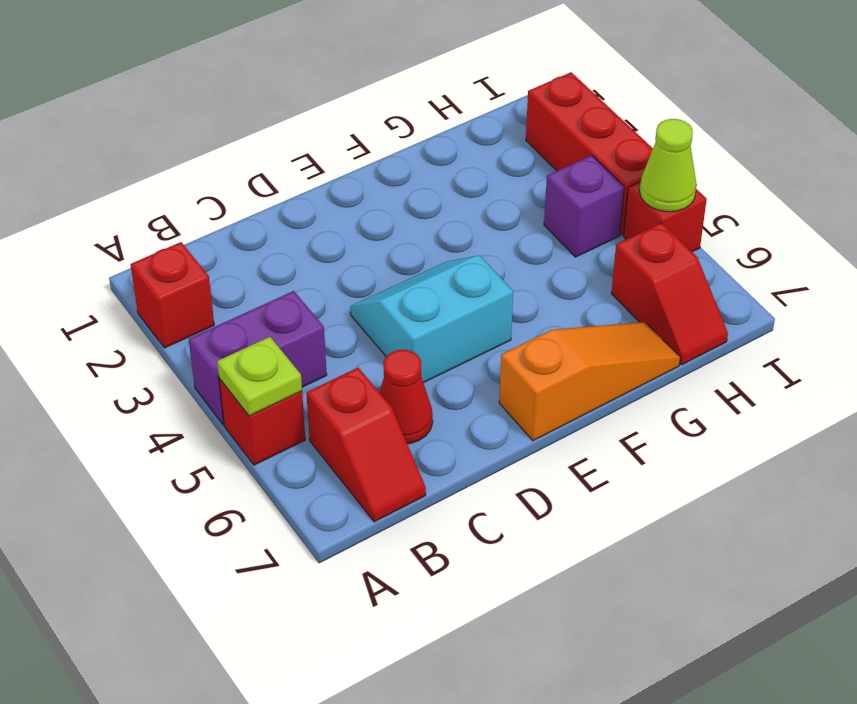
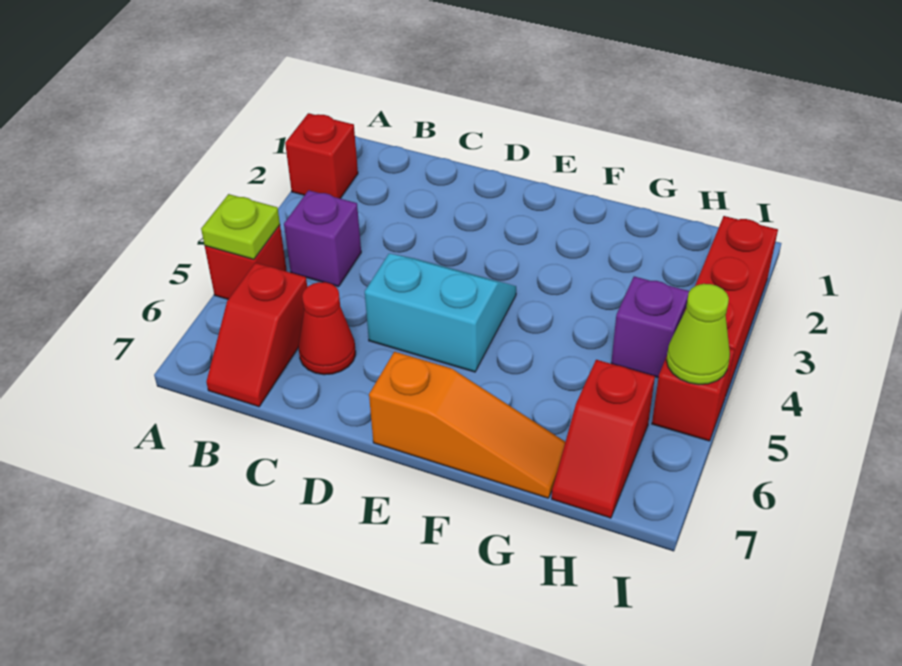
purple brick A4:B4 level 1 -> purple brick B4 level 1

